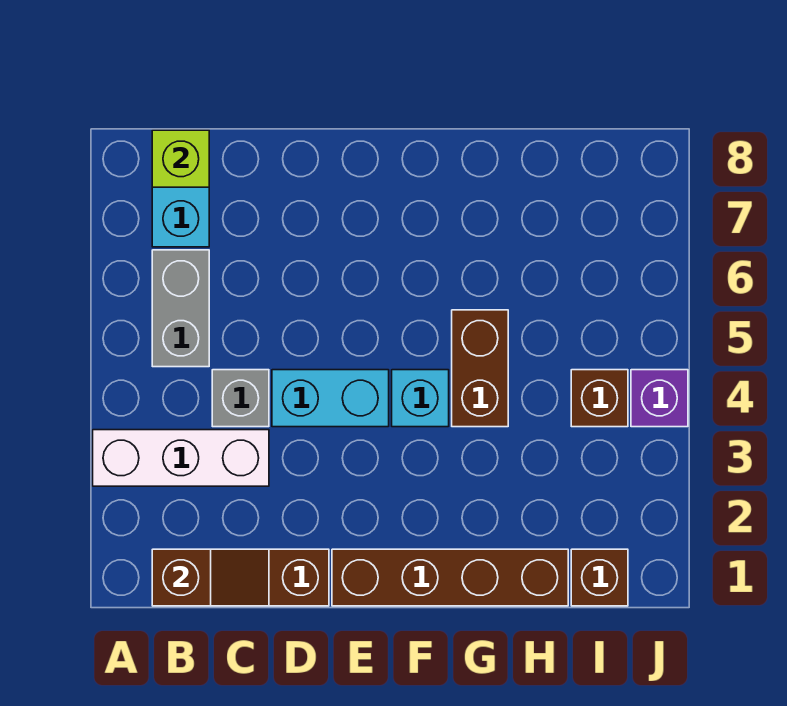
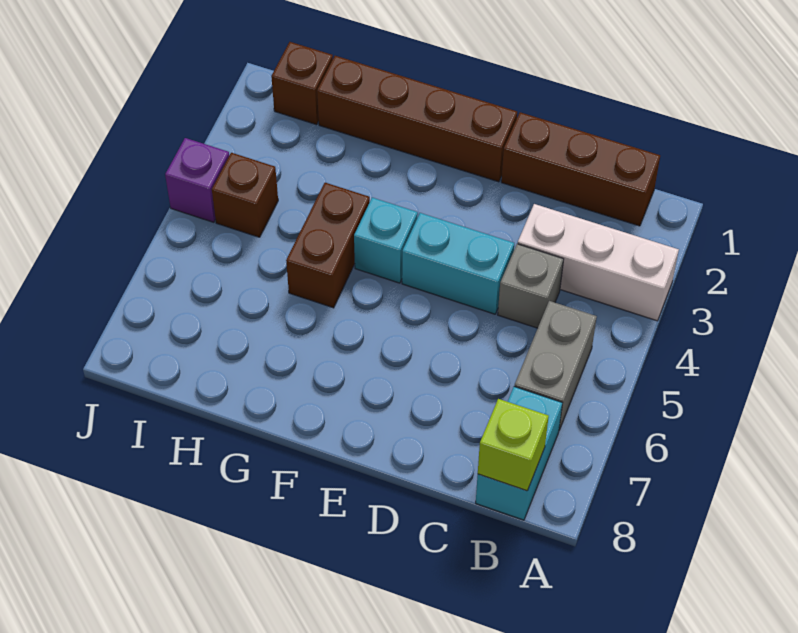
brown slope B1:C1 level 2 top B -> none

